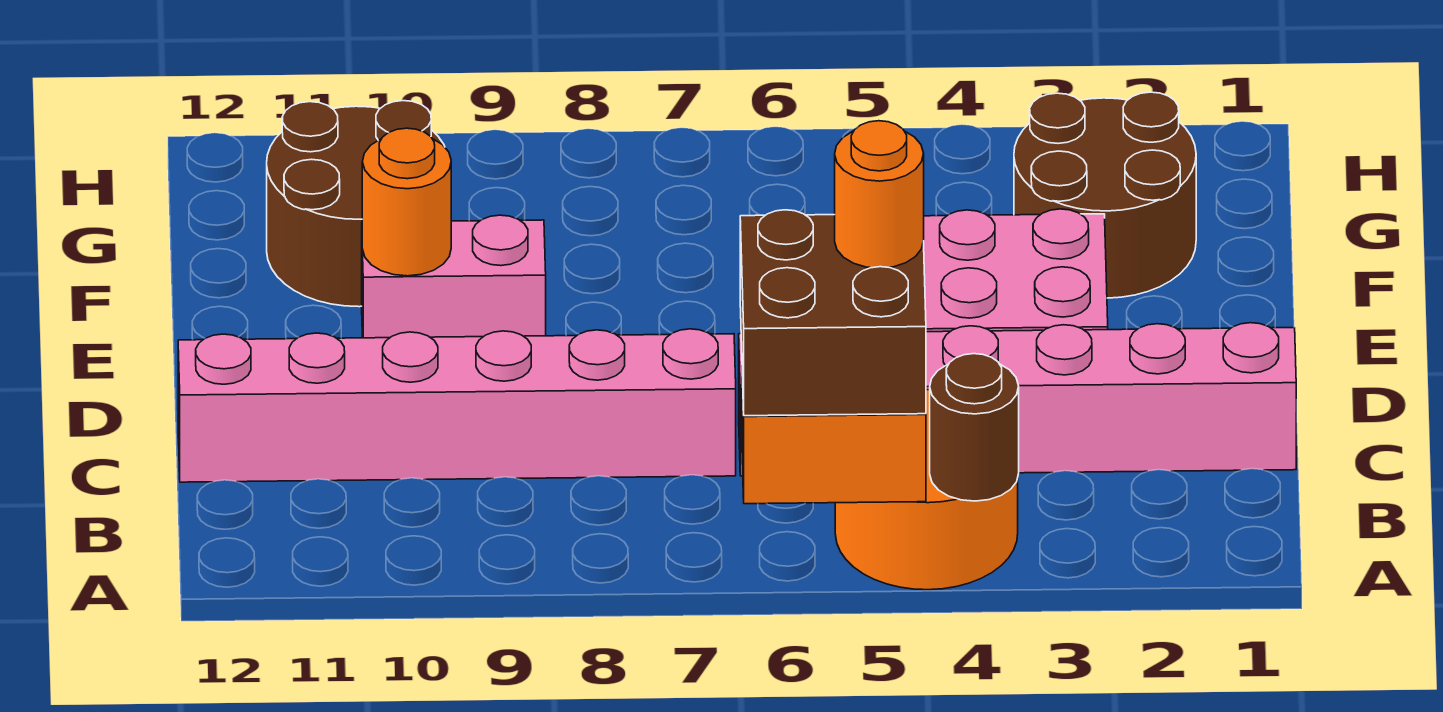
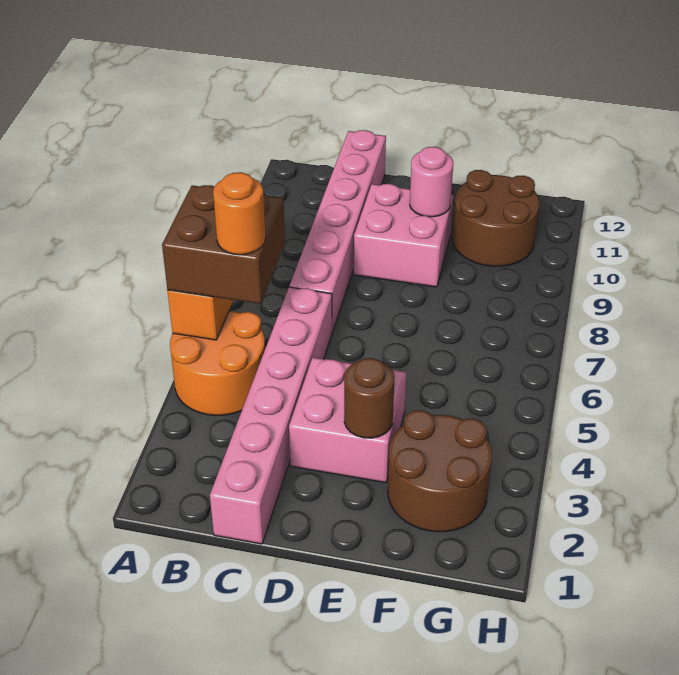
brown round brick A4 level 2 -> brown round brick E3 level 2
pink brick E9:E10 level 1 -> pink brick D9:E10 level 1
orange round brick E10 level 2 -> pink round brick E10 level 2

